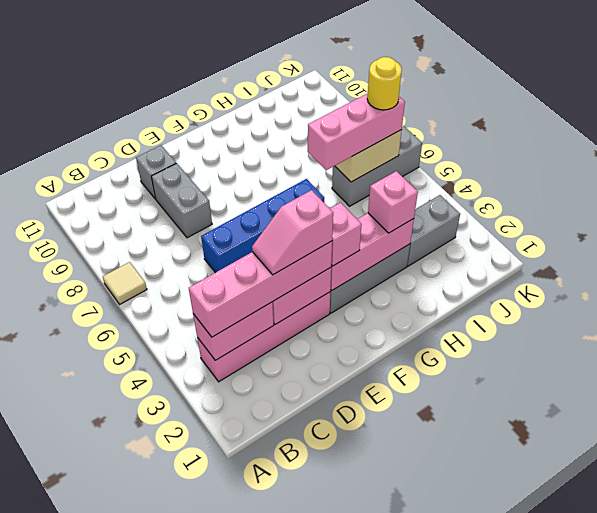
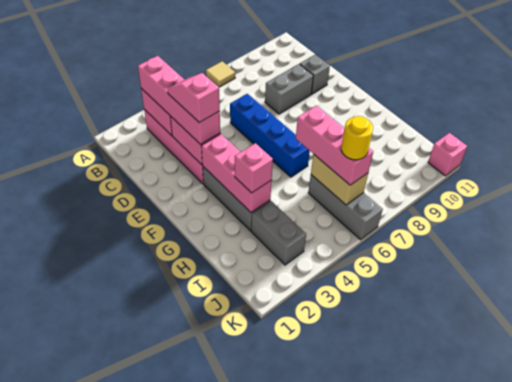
pink brick F3 level 3 -> pink brick K11 level 1

